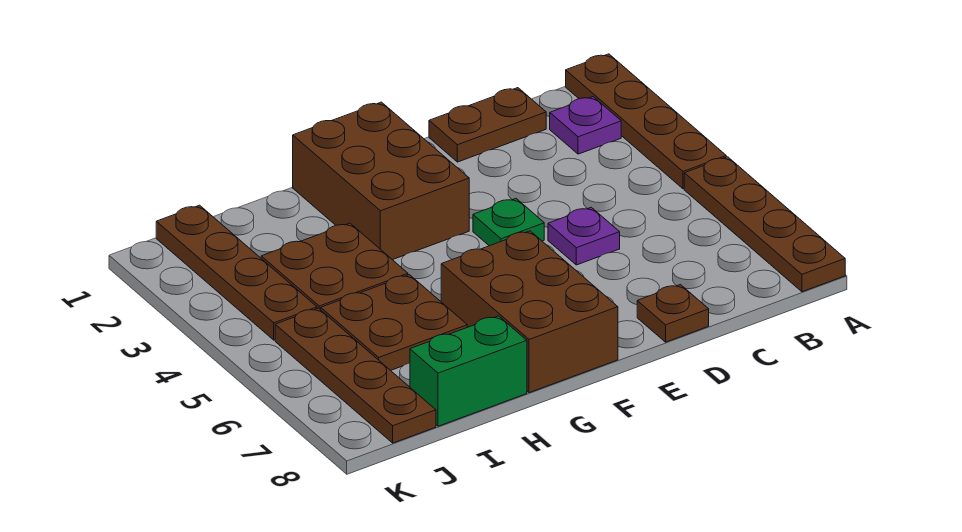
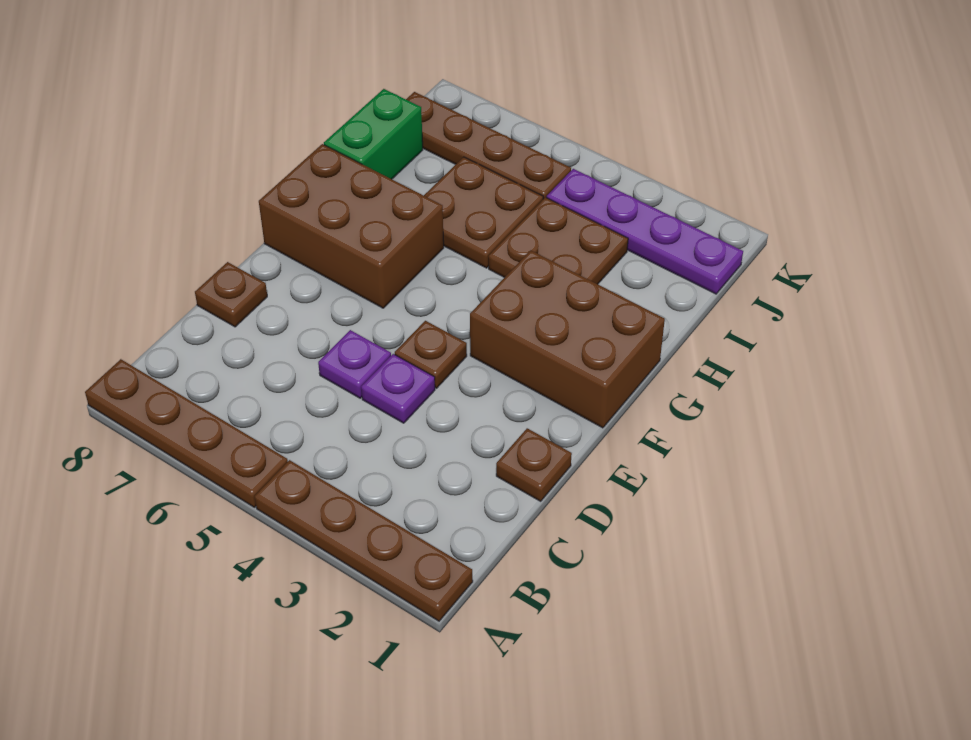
purple plate B2 level 1 -> purple plate D4 level 1
brown plate C1:D1 level 1 -> brown plate D1 level 1
green plate E4 level 1 -> brown plate E4 level 1
brown plate J1:J4 level 1 -> purple plate J1:J4 level 1

